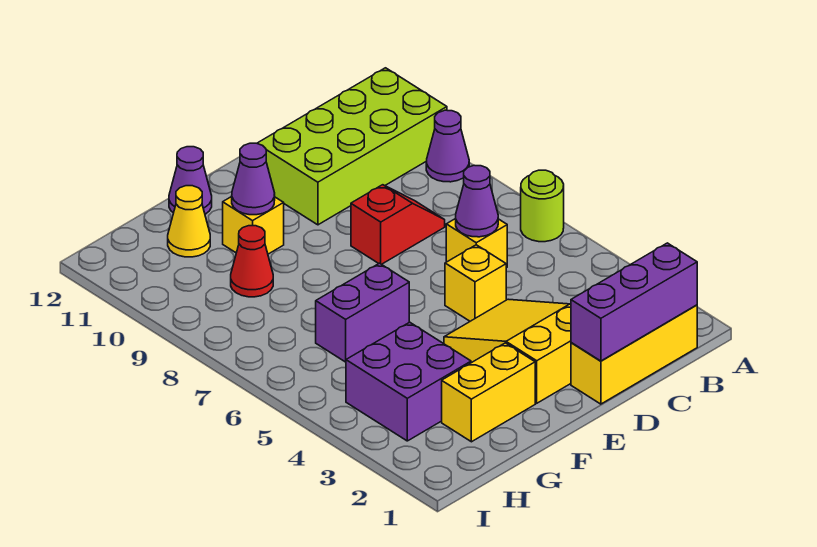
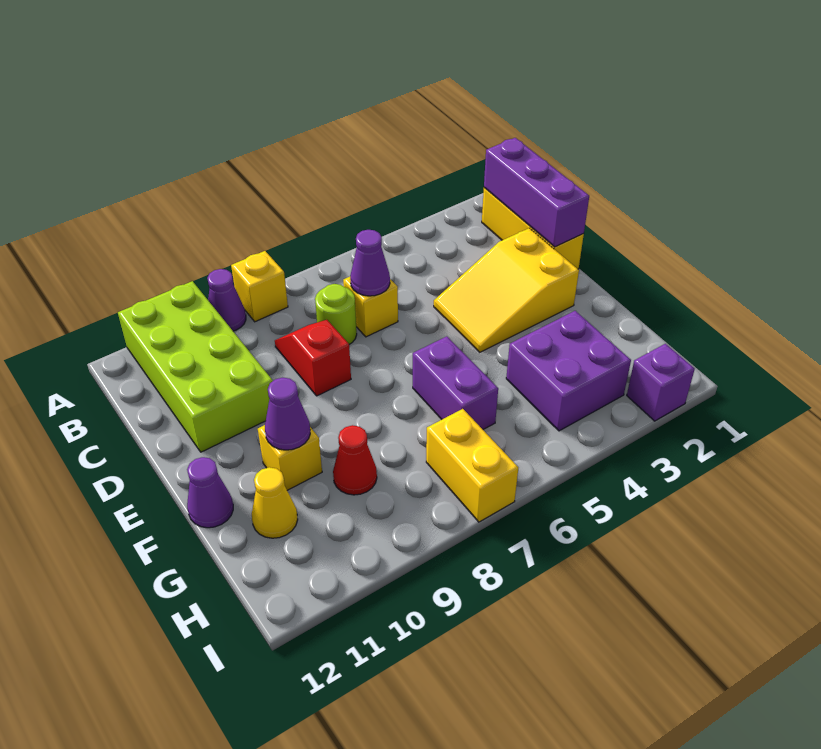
lime round brick A6 level 1 -> lime round brick C7 level 1
yellow brick D5 level 1 -> yellow brick A8 level 1
yellow brick F2:G2 level 1 -> yellow brick H7:I7 level 1
none -> purple brick I2 level 1

